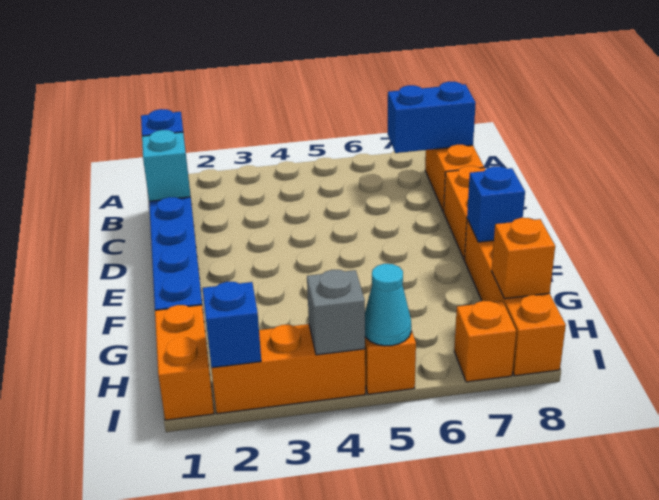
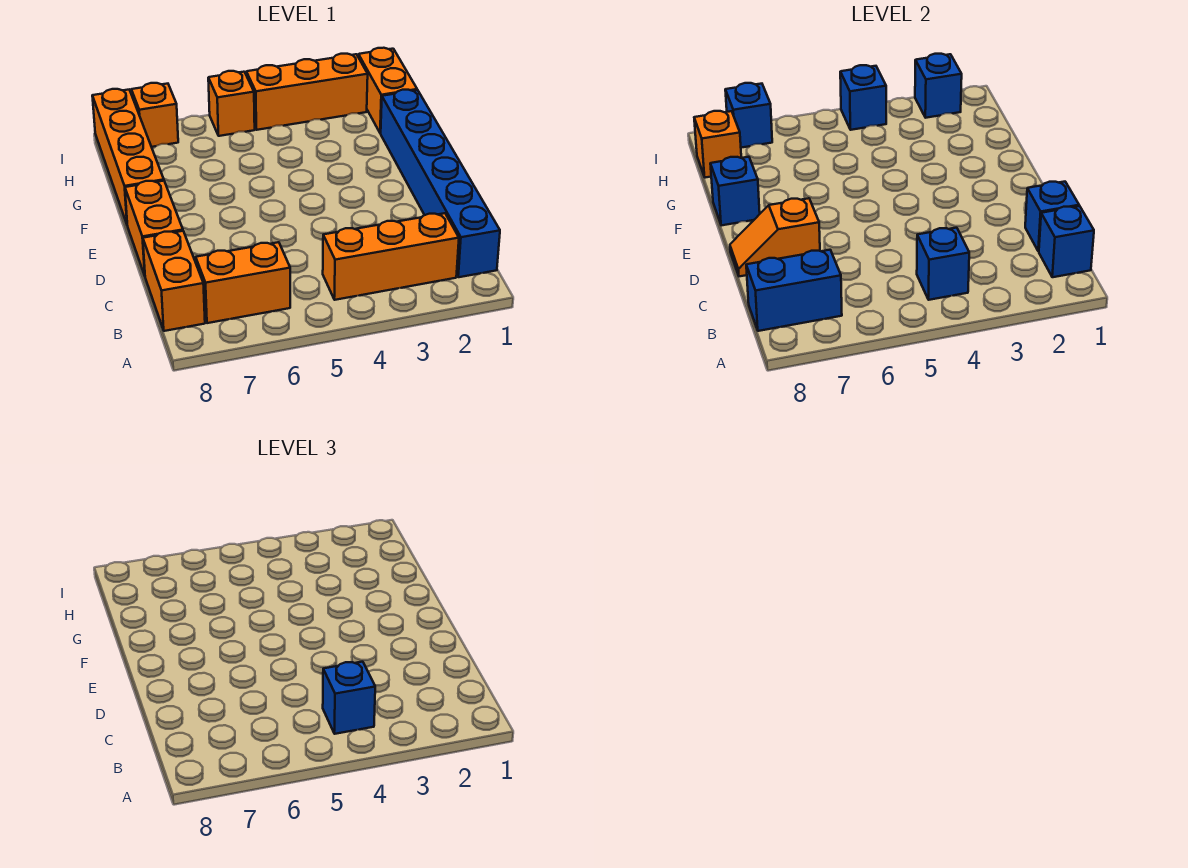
none -> orange brick B2:B4 level 1
none -> blue brick B4 level 2
none -> blue brick B4 level 3
none -> orange brick B6:B7 level 1
cyan brick C1 level 2 -> blue brick C1 level 2
none -> orange slope D7:D8 level 2 top 7
grey brick I4 level 2 -> blue brick I4 level 2
cyan cone I5 level 2 -> none
none -> blue brick I7 level 2

